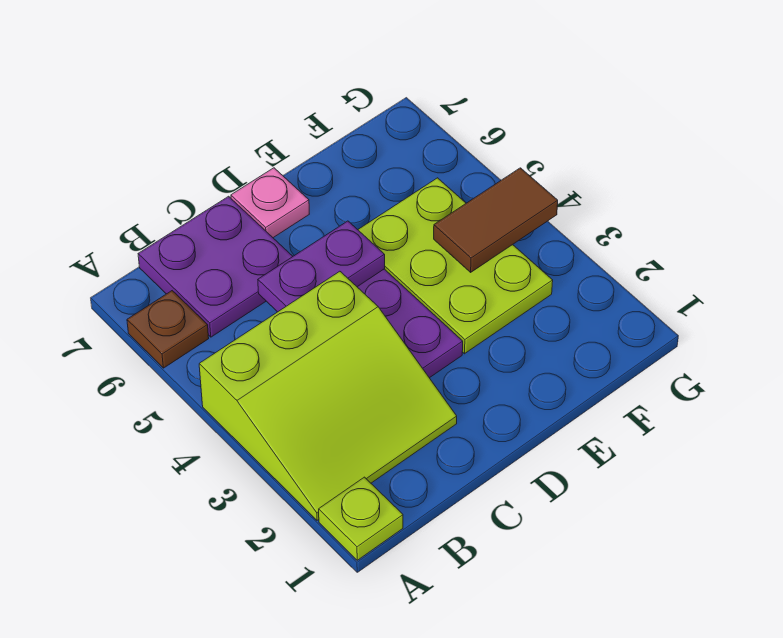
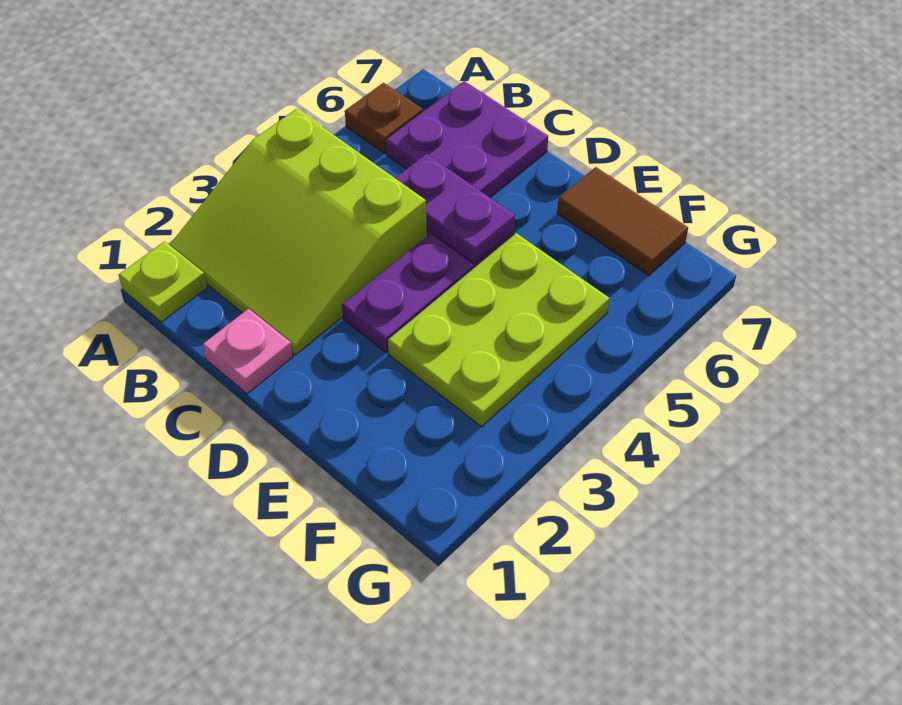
pink plate D7 level 1 -> pink plate C1 level 1
brown tile F4:G4 level 2 -> brown tile E7:F7 level 1

